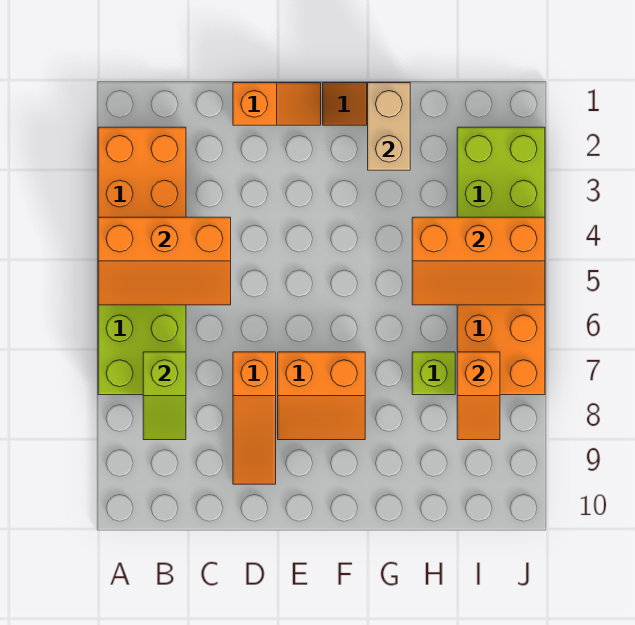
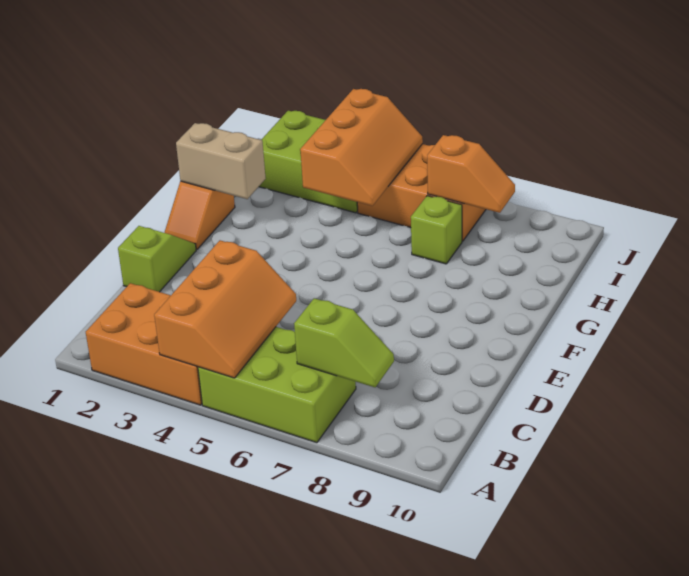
orange slope D1:E1 level 1 top D -> lime slope D1:E1 level 1 top D
orange slope D7:D9 level 1 top 7 -> none
orange slope E7:F8 level 1 top 7 -> none

